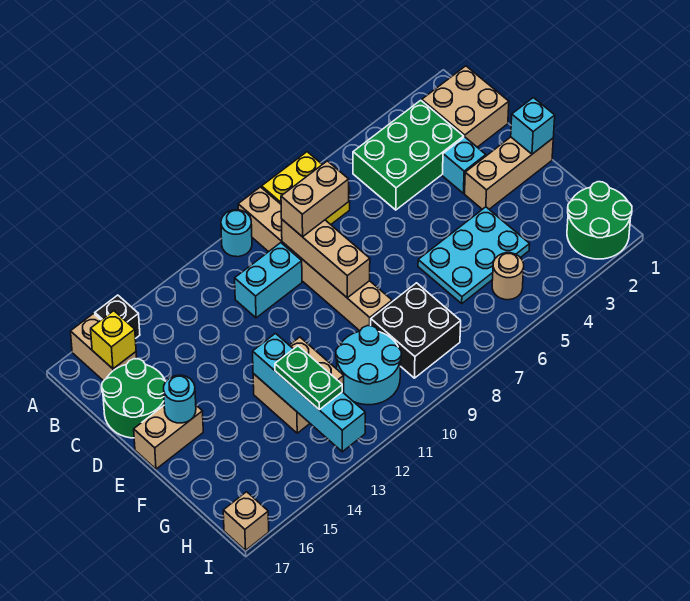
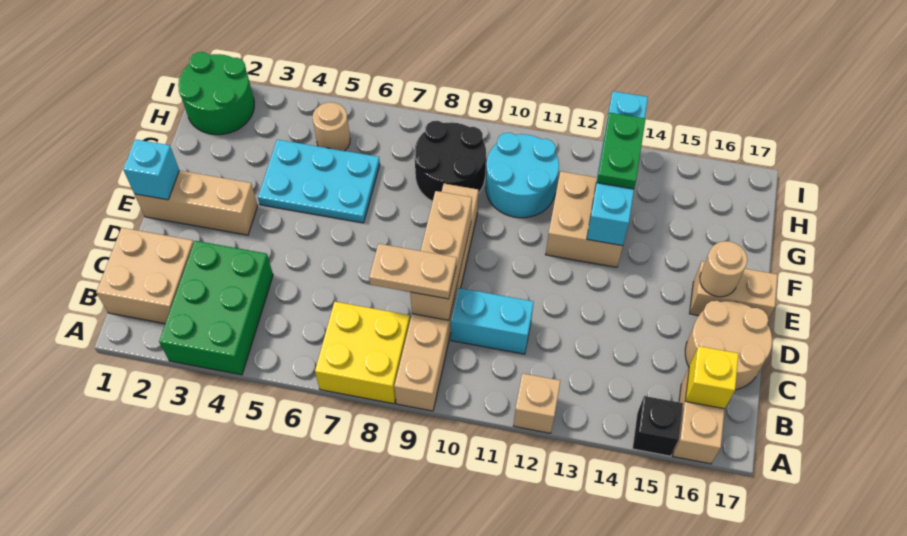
cyan round brick A10 level 1 -> none
green brick B3:C5 level 1 -> green brick A3:C4 level 1
tan brick C8:C9 level 3 -> tan plate C8:C9 level 3
green round brick C16:D17 level 1 -> tan round brick C16:D17 level 1
cyan brick D3 level 1 -> none
cyan round brick E16 level 2 -> tan round brick E16 level 2
black brick G8:H9 level 1 -> black round brick G8:H9 level 1
tan brick I17 level 1 -> tan brick A12 level 1

